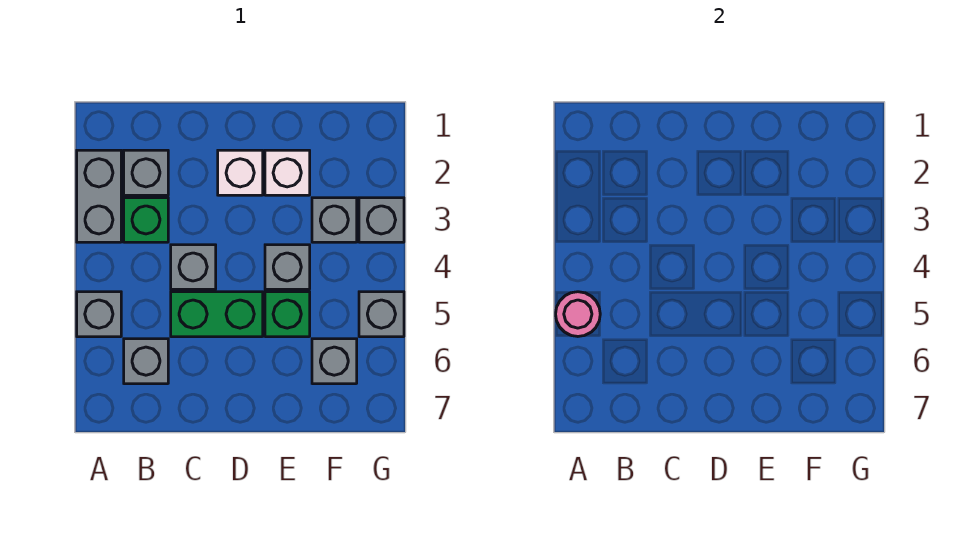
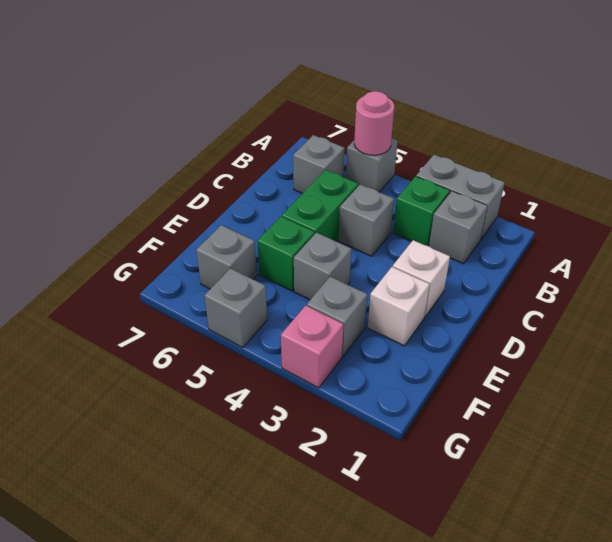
grey brick G3 level 1 -> pink brick G3 level 1

